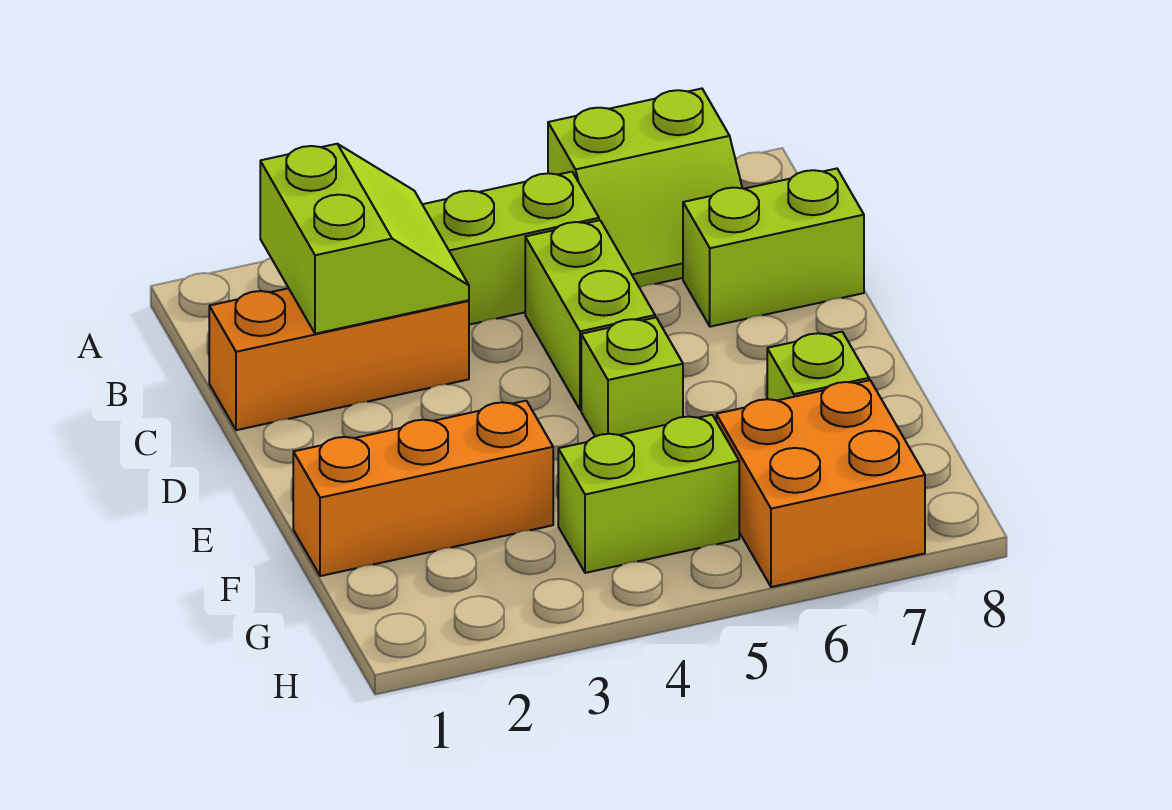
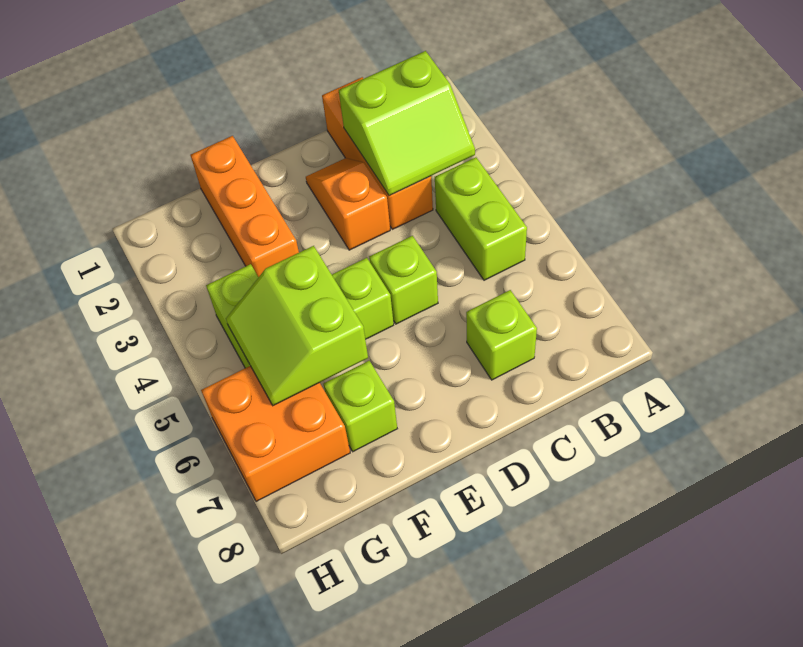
lime slope A6:B7 level 1 top A -> lime slope F5:G6 level 2 top F
lime brick C5:D5 level 1 -> lime brick D5 level 1
lime brick C7:C8 level 1 -> lime brick C7 level 1
none -> orange slope D2:D3 level 1 top 3

